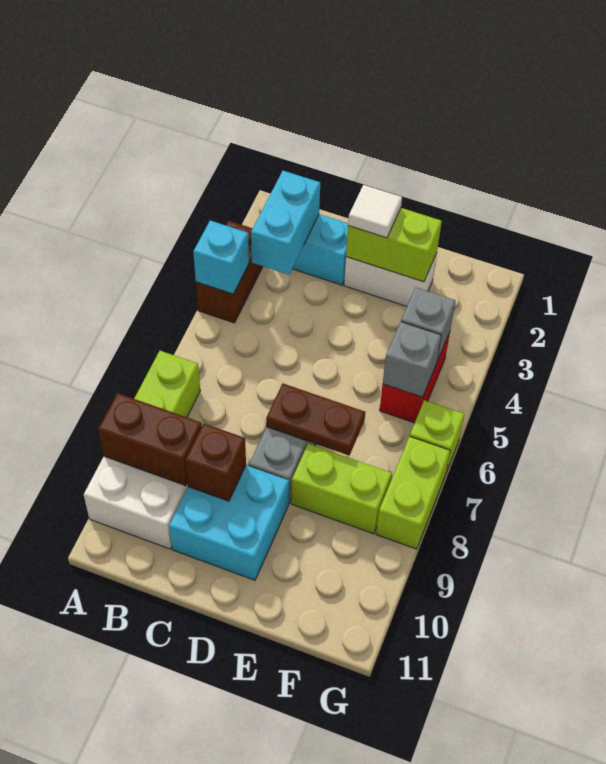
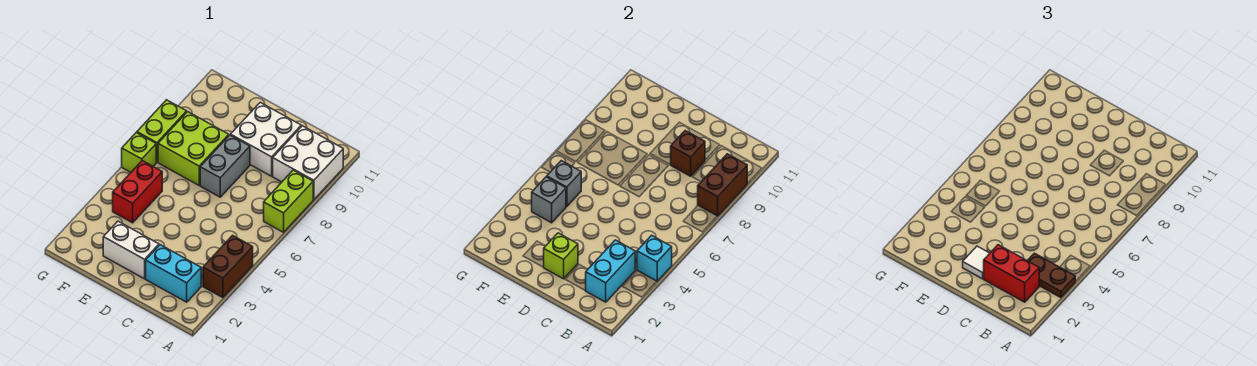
brown brick A9:B9 level 2 -> brown brick A8:A9 level 2
none -> red brick B2:C2 level 3
cyan brick C9:D10 level 1 -> white brick C9:D10 level 1
lime brick D2:E2 level 2 -> lime brick D2 level 2
brown plate D7:E7 level 2 -> brown plate A3:B3 level 3
lime brick E8:F8 level 1 -> lime brick E7:F8 level 1

